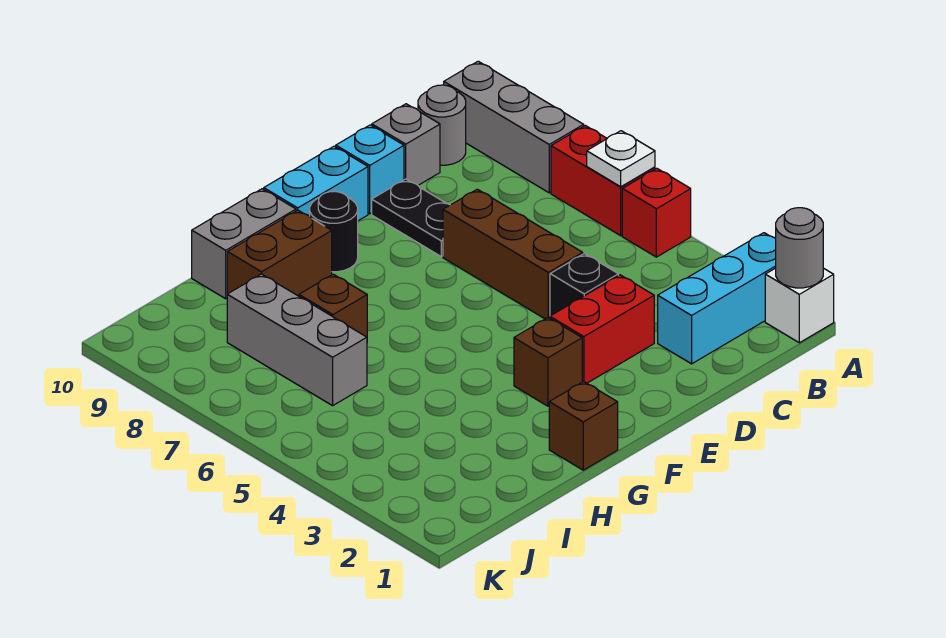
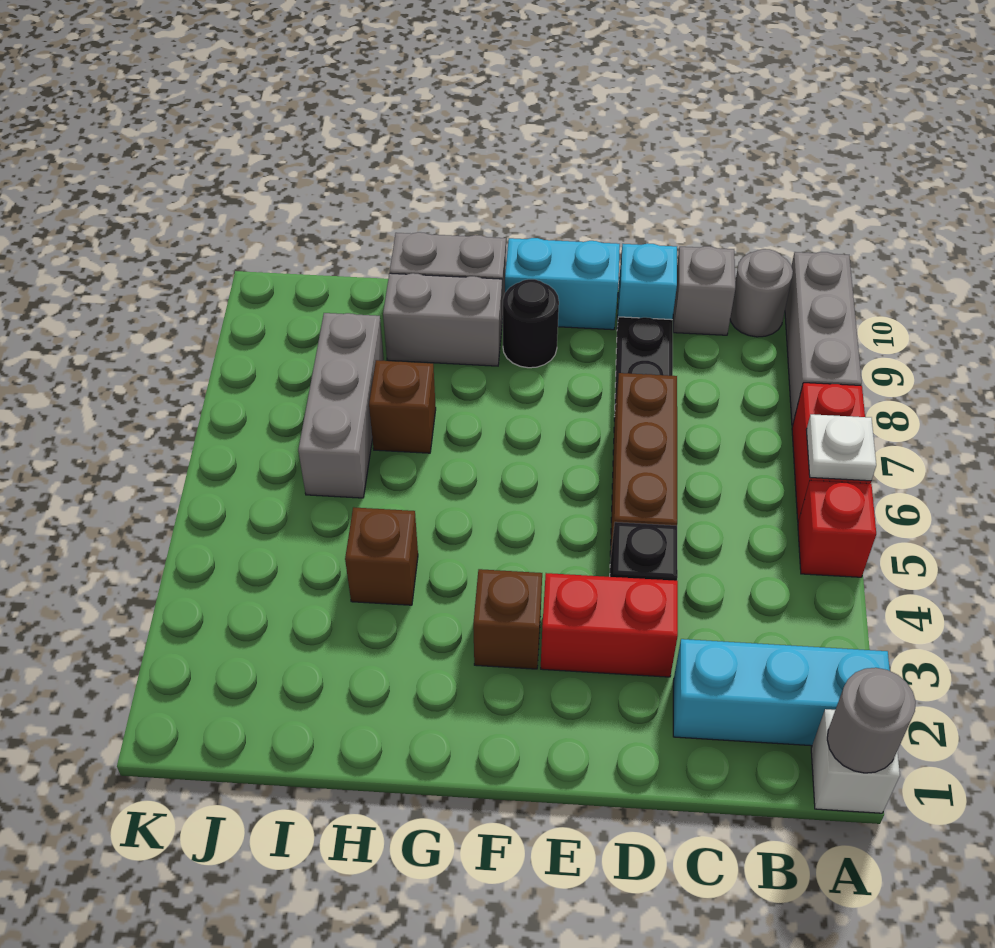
brown brick G1 level 1 -> brown brick H4 level 1
brown brick G9:H9 level 1 -> grey brick G9:H9 level 1

